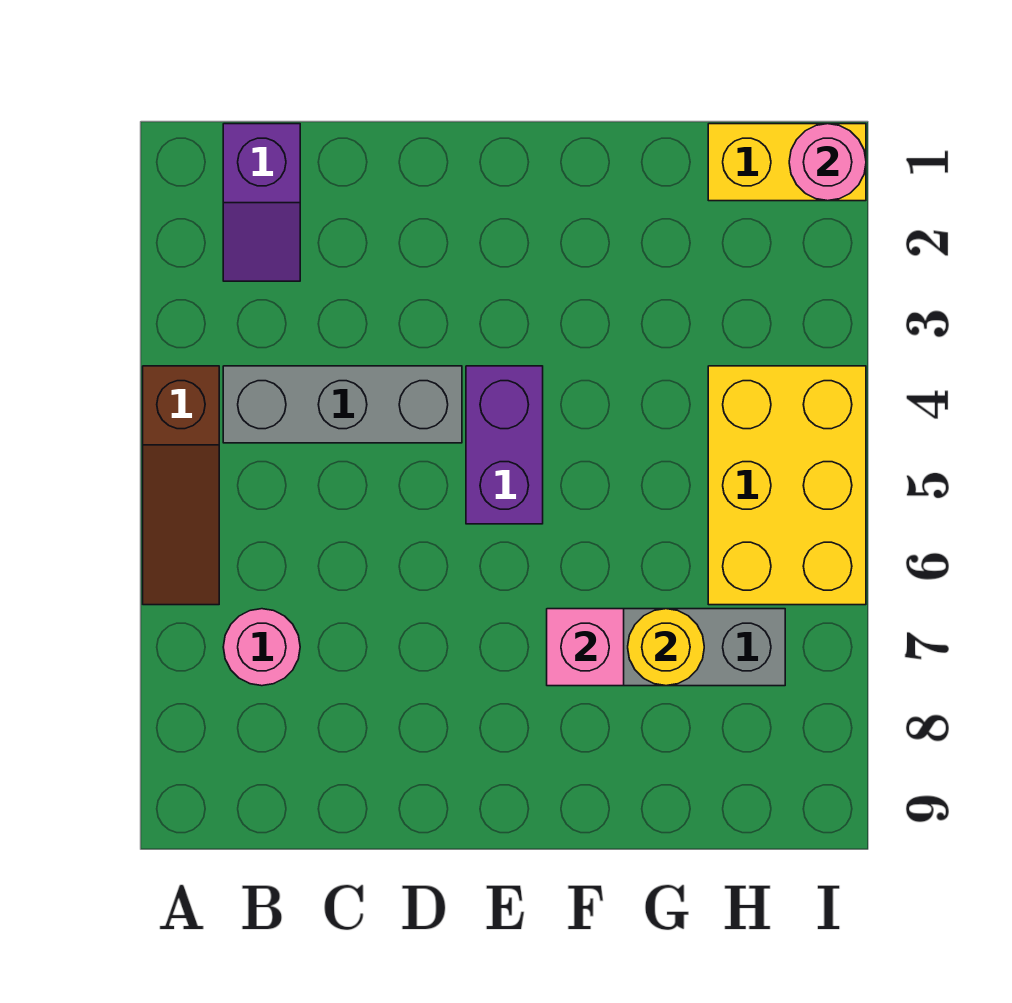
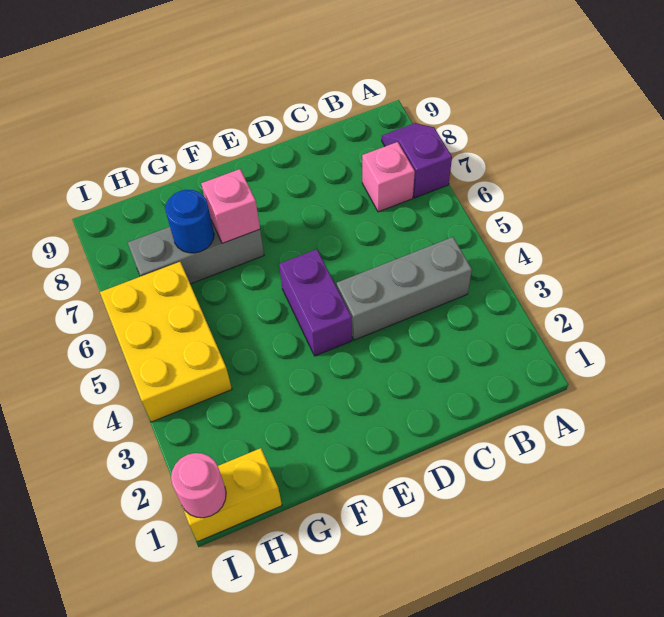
brown slope A4:A6 level 1 top 4 -> none
purple slope B1:B2 level 1 top 1 -> purple slope A7:A8 level 1 top 7
pink round brick B7 level 1 -> pink brick B7 level 1
yellow round brick G7 level 2 -> blue round brick G7 level 2

